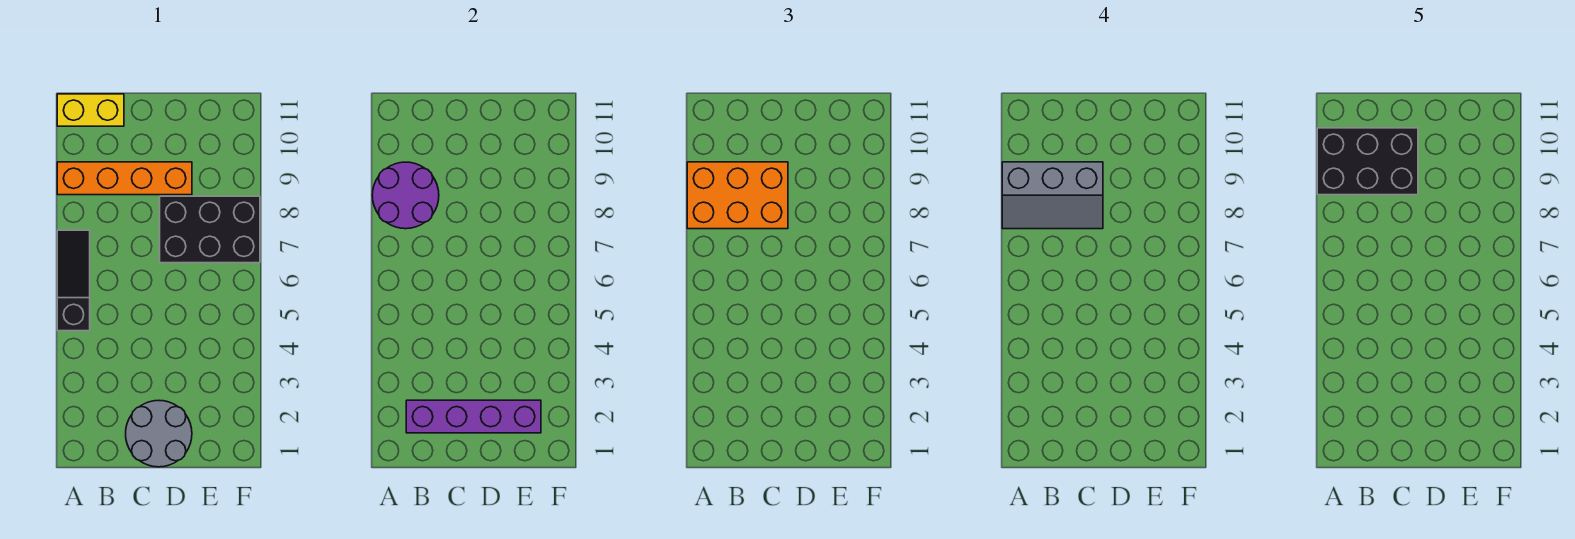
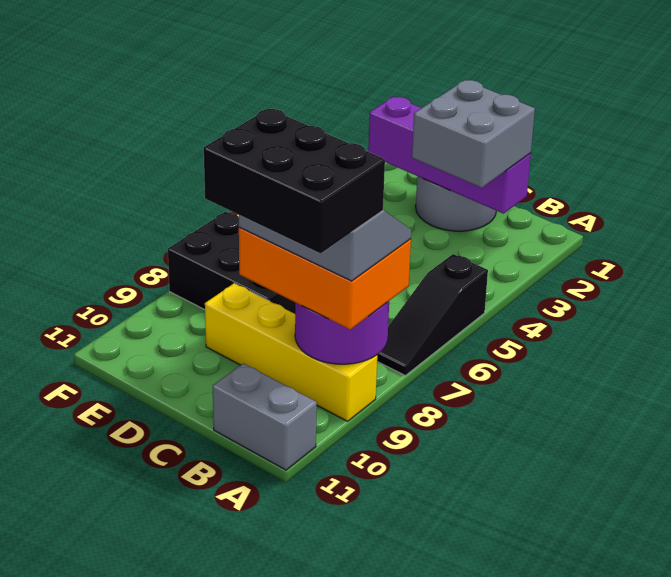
orange brick A9:D9 level 1 -> yellow brick A9:D9 level 1
yellow brick A11:B11 level 1 -> grey brick A11:B11 level 1
none -> grey brick B2:C3 level 3

